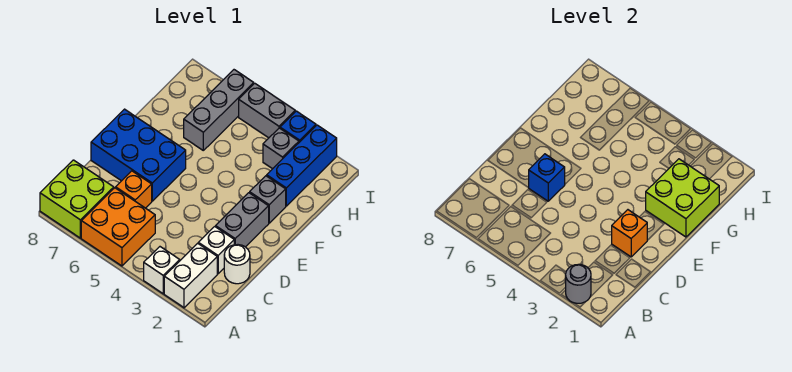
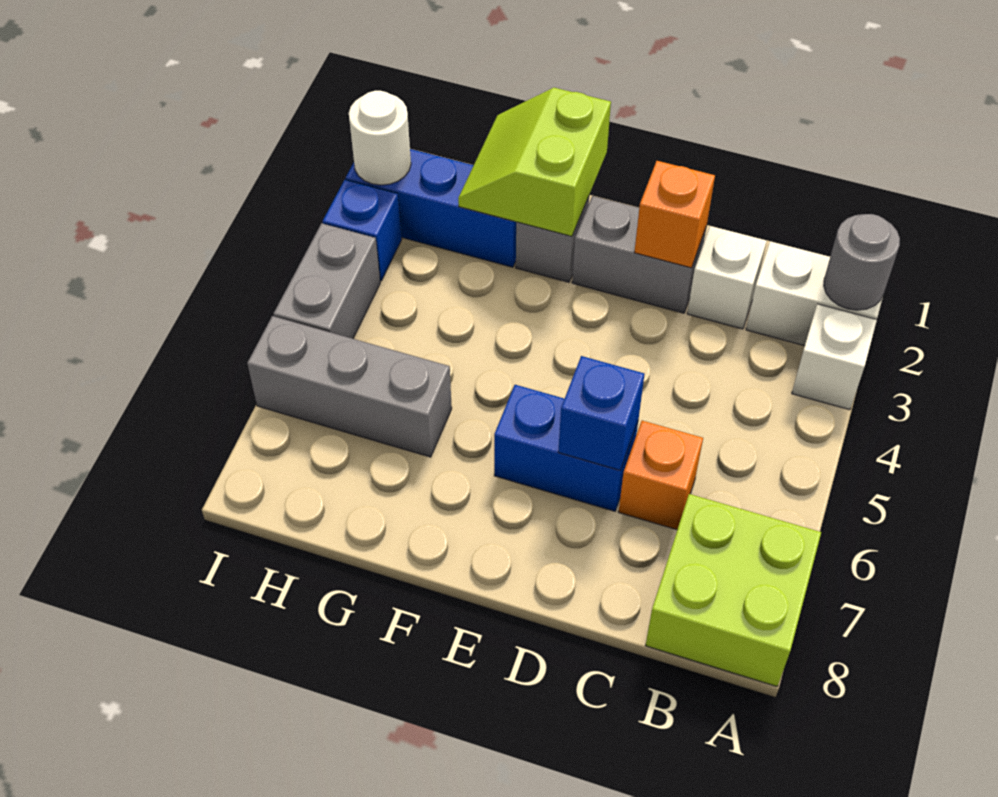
orange brick A5:B6 level 1 -> none
white round brick C1 level 1 -> white round brick I2 level 2
blue brick D6:E8 level 1 -> blue brick D6:E6 level 1
lime brick F1:G2 level 2 -> lime slope F1:G2 level 2 top F
grey brick H3 level 1 -> none

